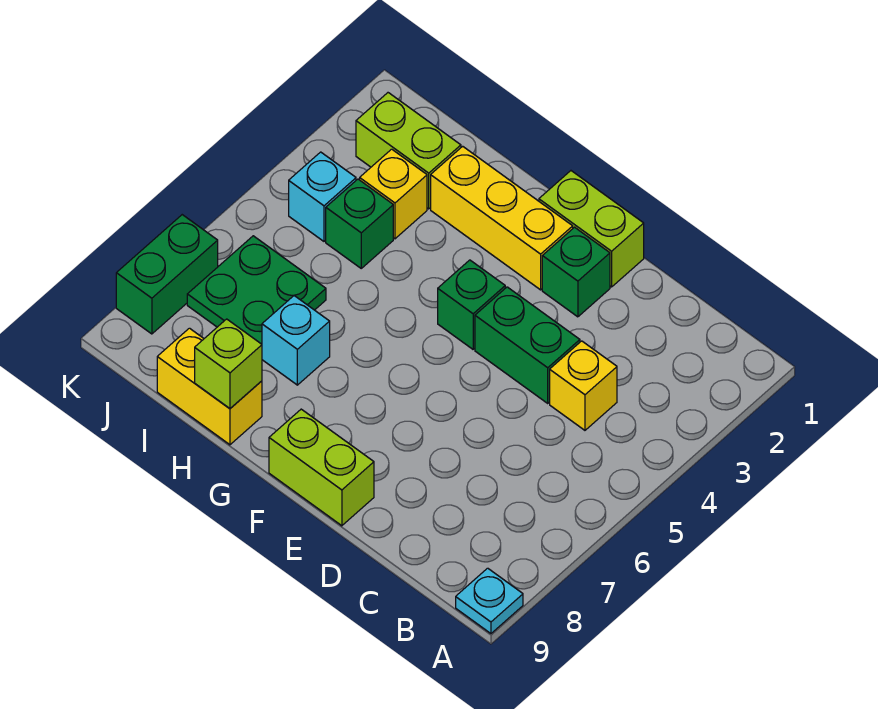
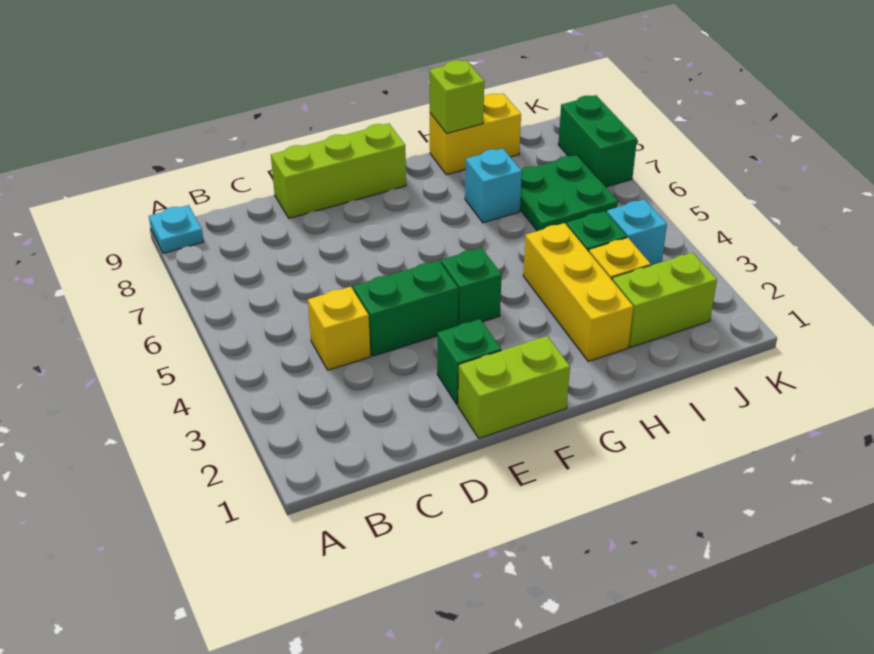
lime brick E9:F9 level 1 -> lime brick D9:F9 level 1
yellow brick F2:H2 level 1 -> yellow brick H2:H4 level 1

